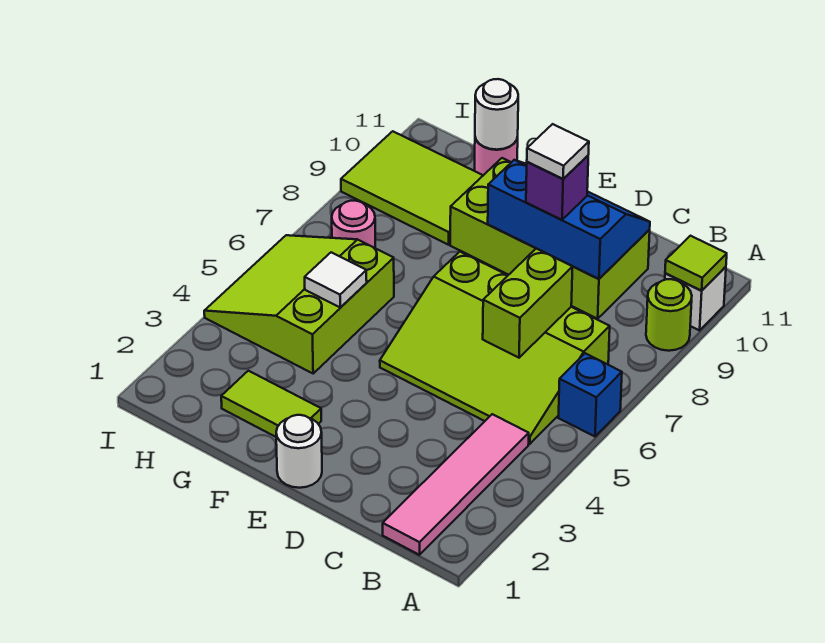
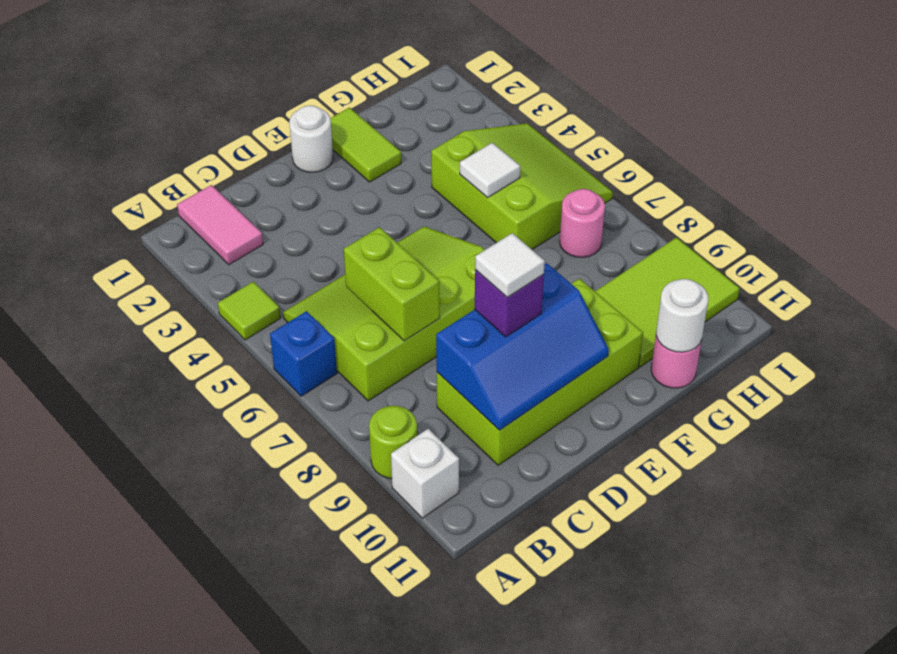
lime tile A10 level 2 -> lime tile A4 level 1
pink tile B1:B4 level 1 -> pink tile B1:B2 level 1
lime tile F2:G2 level 1 -> lime tile F1:F2 level 1

